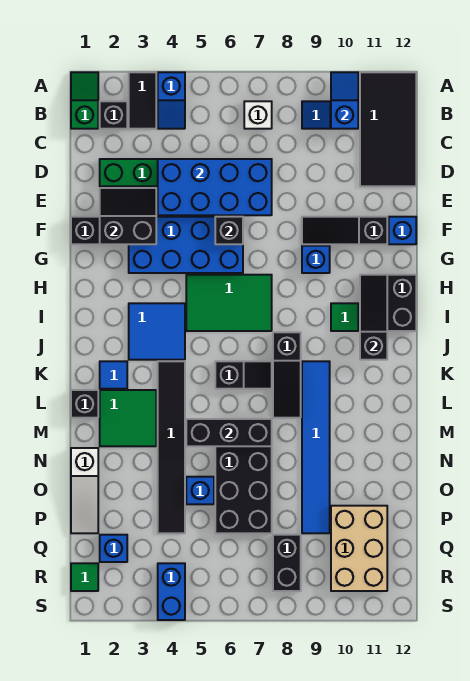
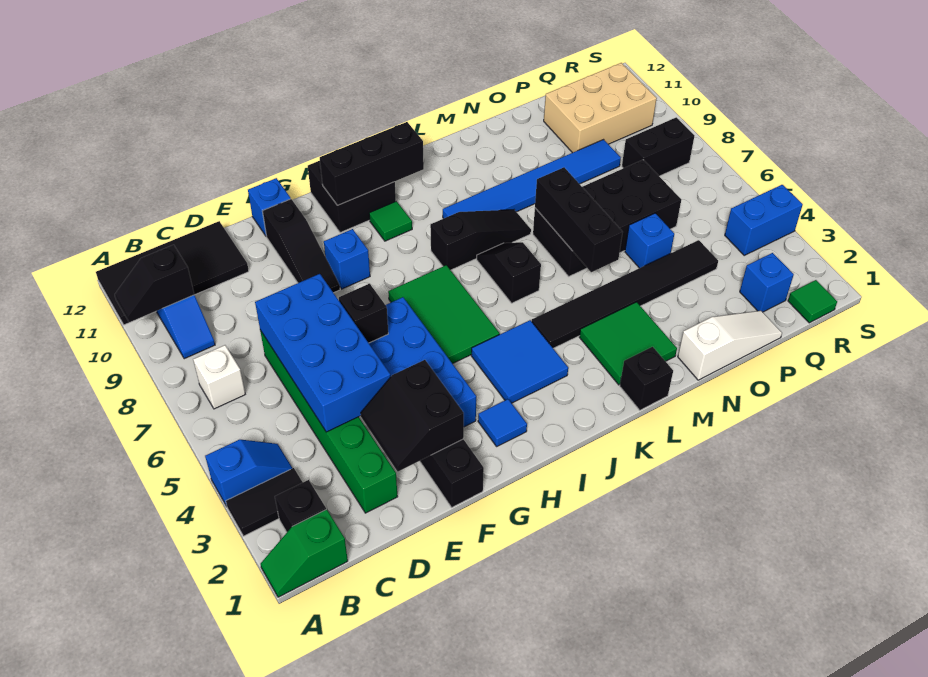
blue slope A10:B10 level 2 top B -> black slope A10:B10 level 2 top B
black slope H11:J11 level 2 top J -> black brick H11:J11 level 2
blue tile K2 level 1 -> blue tile H2 level 1

